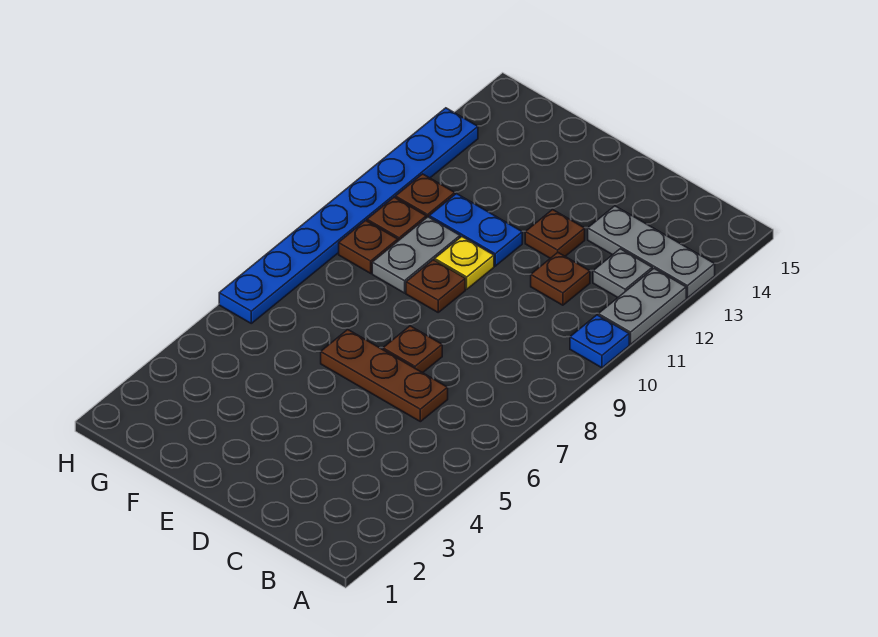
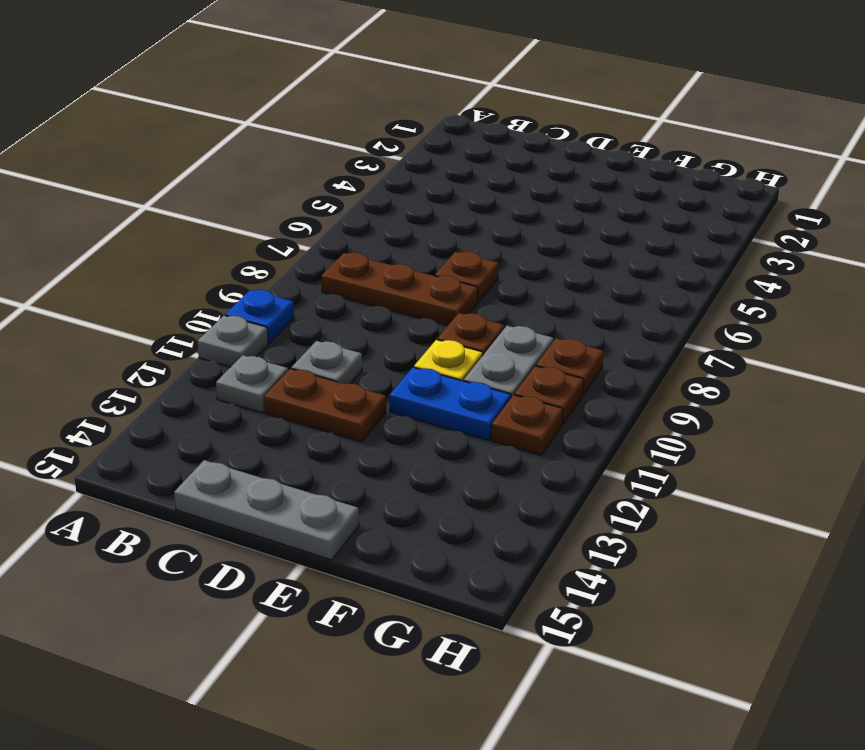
grey plate A11:A12 level 1 -> grey plate A11 level 1
grey plate A13:C13 level 1 -> grey plate C15:E15 level 1
brown plate C6:E6 level 1 -> brown plate B8:D8 level 1
brown plate C11 level 1 -> grey plate C11 level 1
brown plate D12 level 1 -> brown plate C12:D12 level 1
blue plate H6:H13 level 1 -> none

